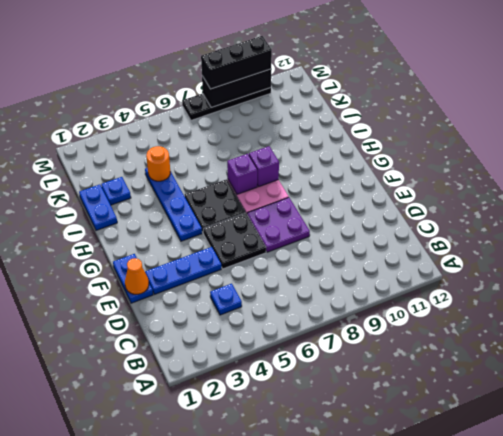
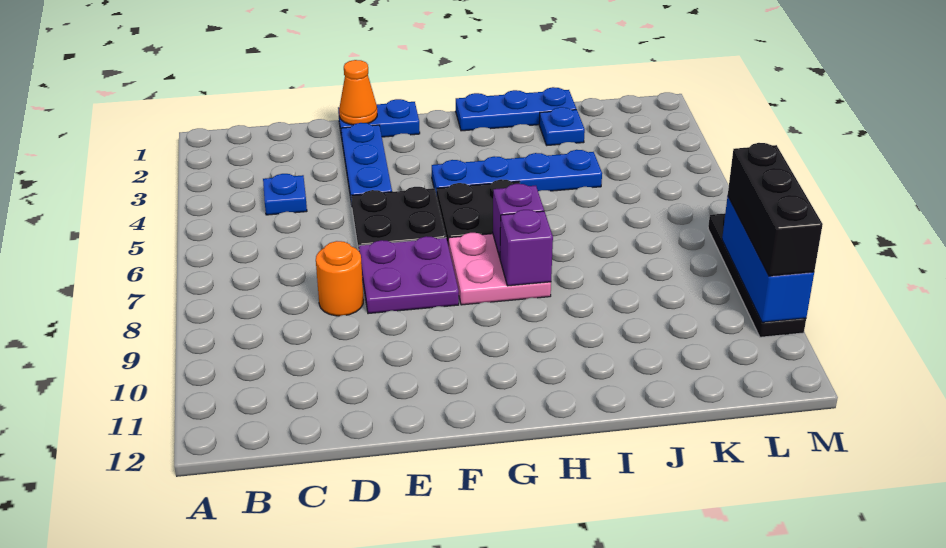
blue plate I1:J1 level 1 -> blue plate H1:J1 level 1
orange round brick J4 level 2 -> orange round brick D8 level 1
black brick M8:M10 level 2 -> blue brick M8:M10 level 2

